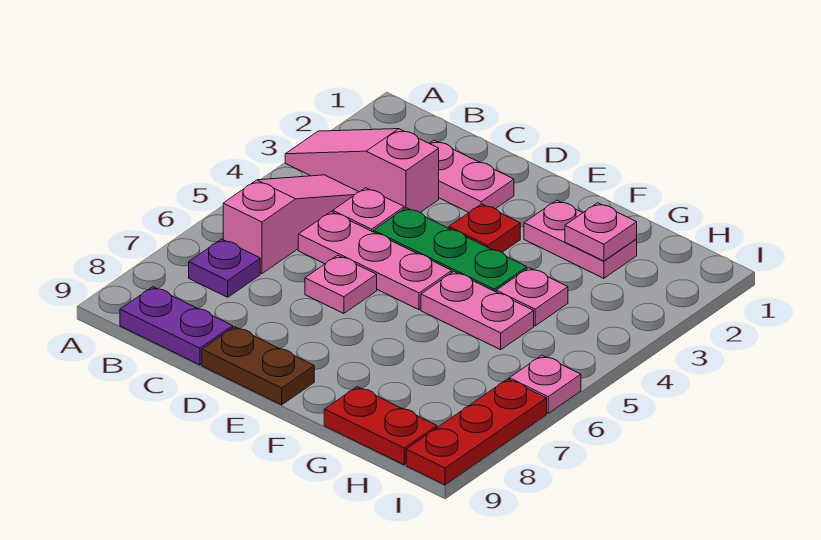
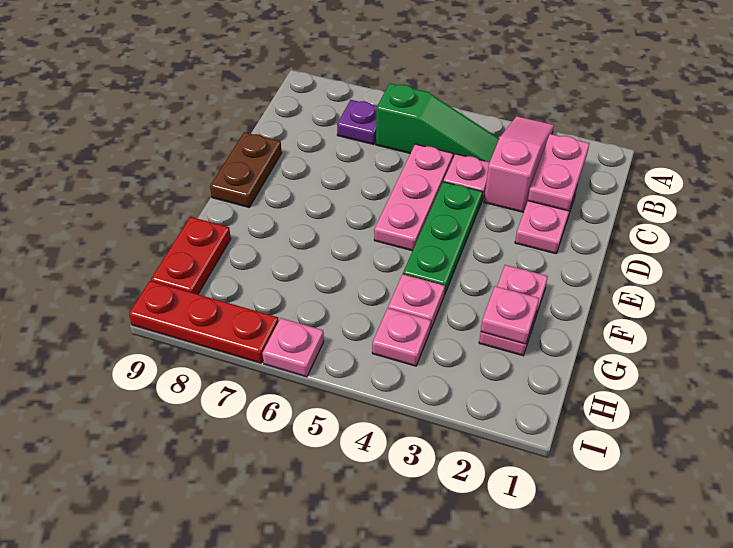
pink slope B4:B6 level 1 top 6 -> green slope B4:B6 level 1 top 6
purple plate B9:C9 level 1 -> none
pink plate D6 level 1 -> pink plate H4 level 1
red plate E3 level 1 -> none
pink plate F5:G5 level 1 -> pink plate B2:C2 level 2

